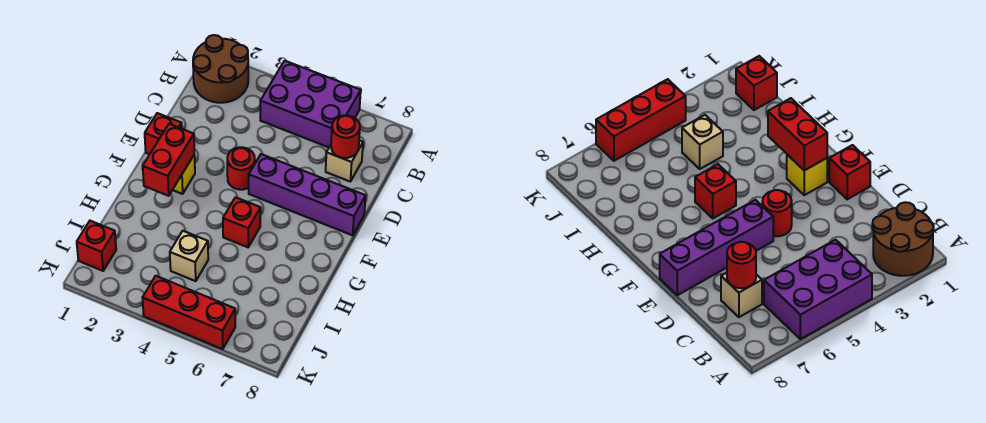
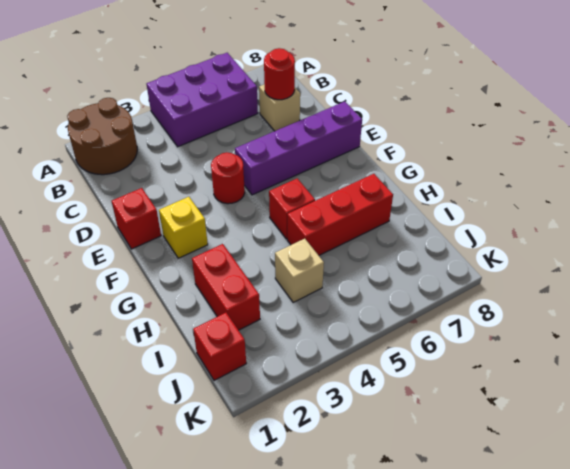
red brick F2:G2 level 2 -> red brick H2:I2 level 1
red brick K4:K6 level 1 -> red brick H5:H7 level 1

